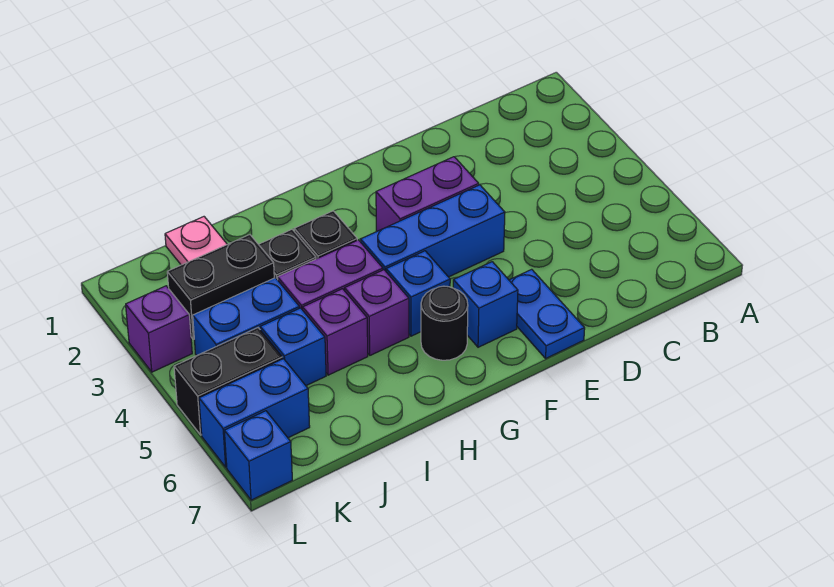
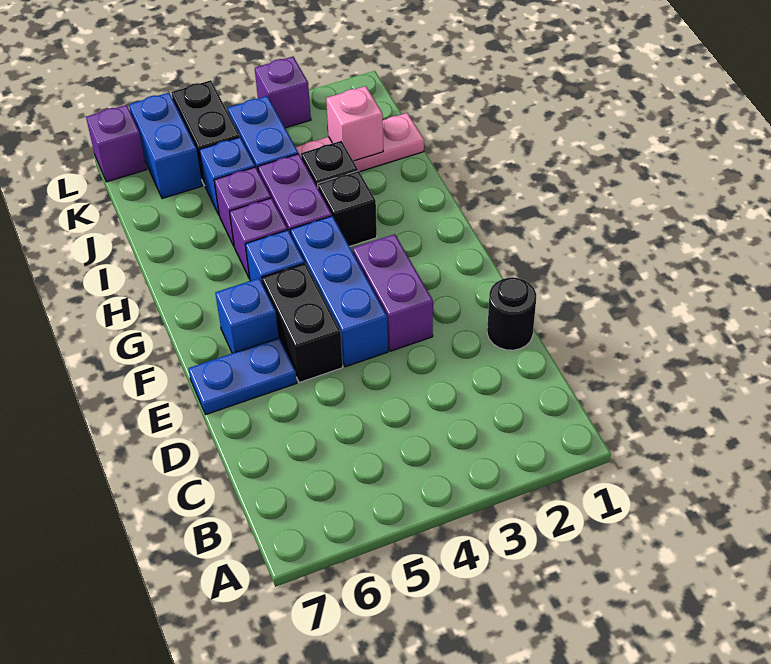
black round brick G6 level 1 -> black round brick D1 level 1
none -> pink brick J2 level 2
black brick J3:K3 level 2 -> black brick E5:F5 level 1
blue brick L7 level 1 -> purple brick L7 level 1

